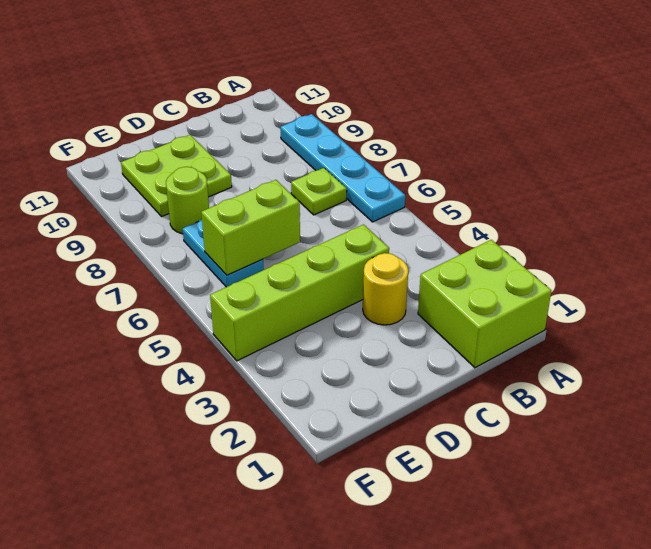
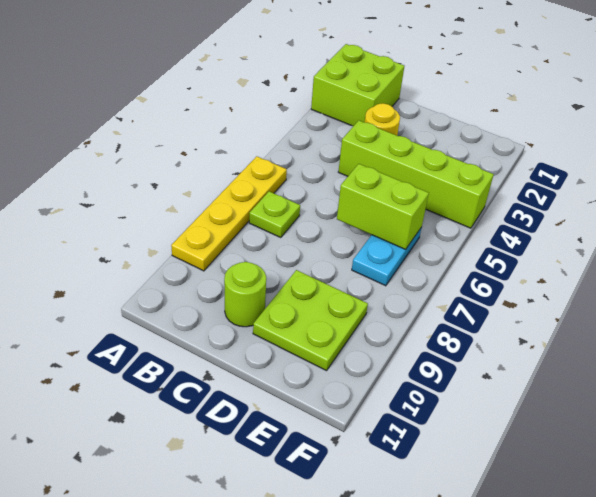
cyan plate A6:A9 level 1 -> yellow plate A6:A9 level 1
lime round brick E8 level 1 -> lime round brick C10 level 1

